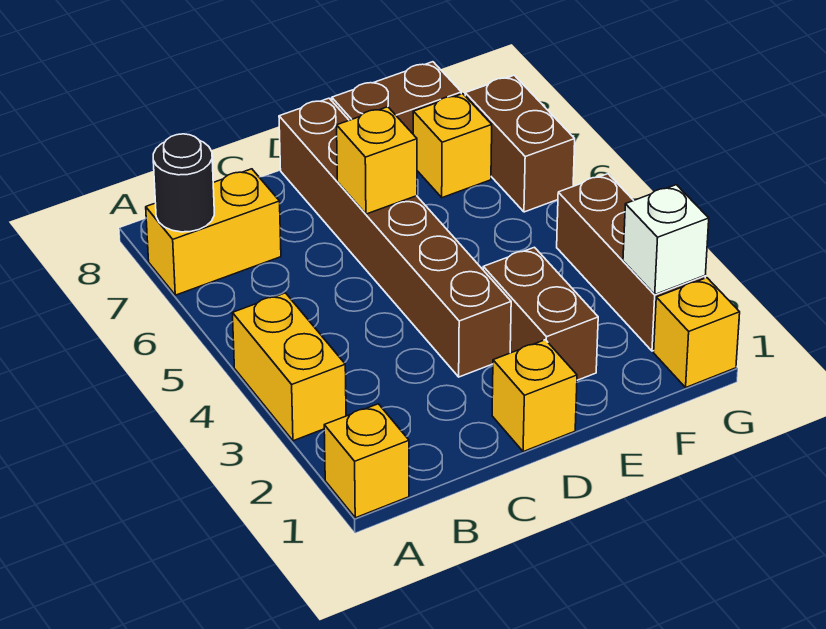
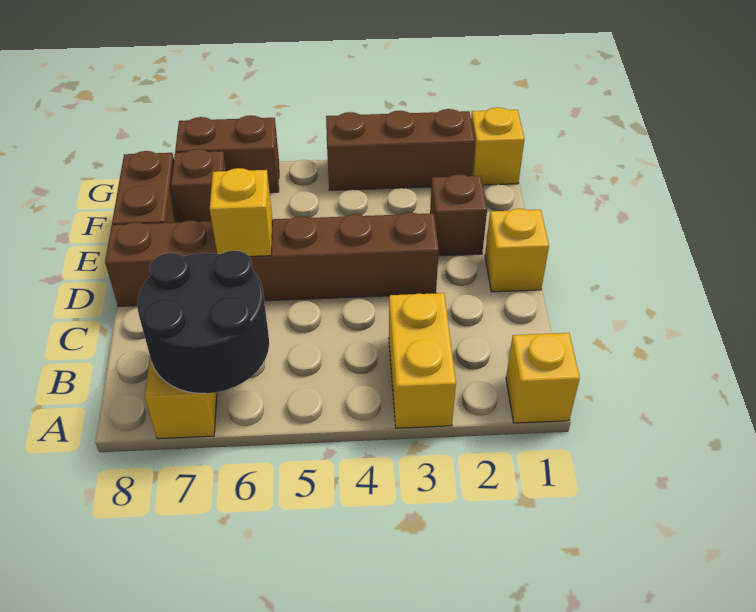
yellow brick A3:A4 level 1 -> yellow brick A3:B3 level 1
black round brick A7 level 2 -> black round brick A6:B7 level 2
brown brick E2:E3 level 1 -> brown brick E2 level 1
yellow brick F7 level 1 -> brown brick F7 level 1
white brick G2 level 2 -> none

